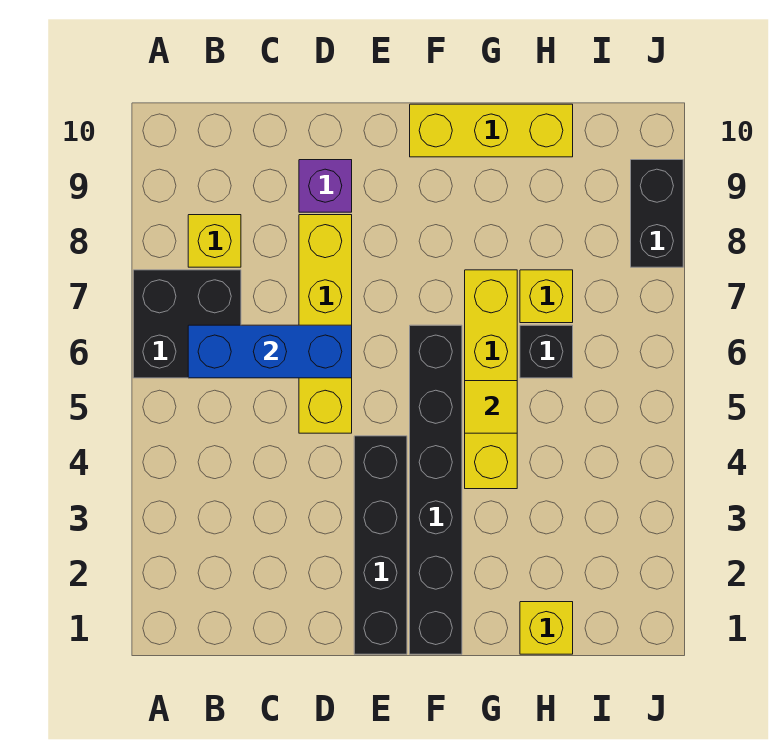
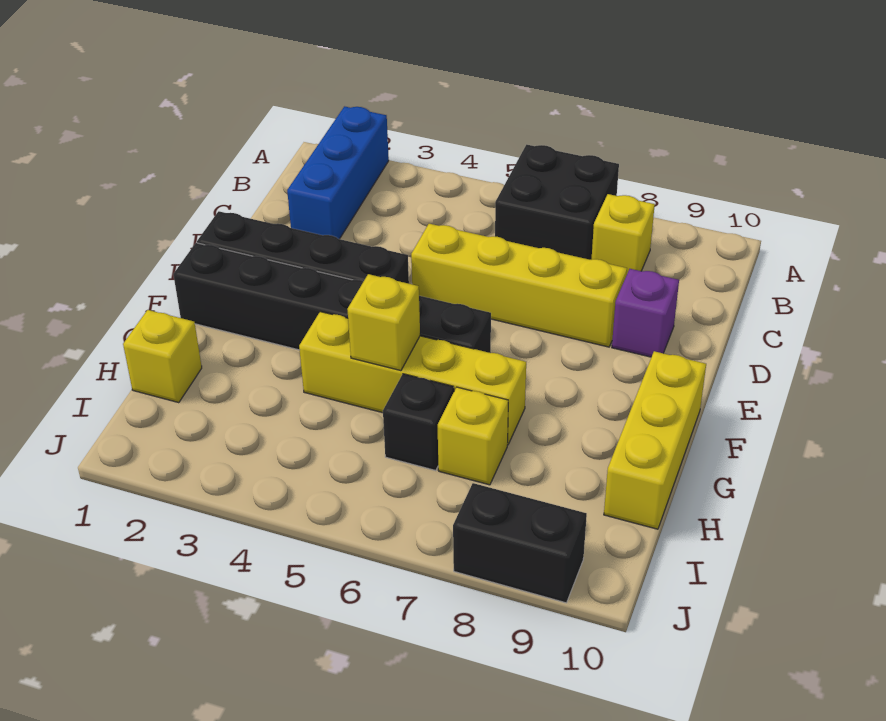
blue brick B6:D6 level 2 -> blue brick A2:C2 level 1
yellow tile G5 level 2 -> yellow brick G5 level 2

